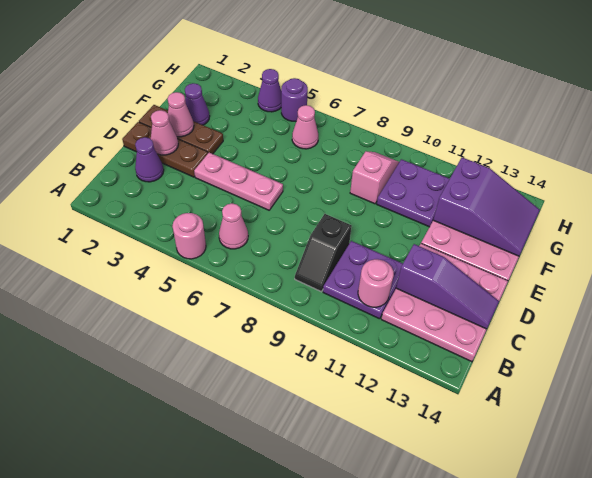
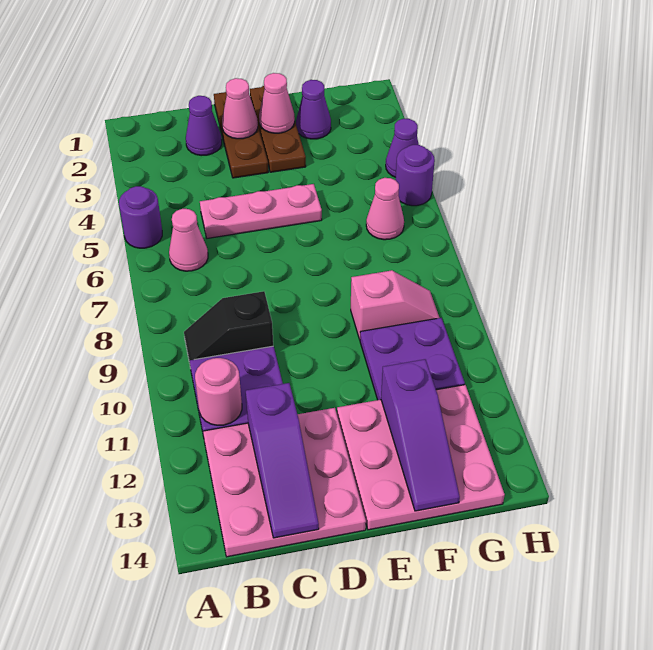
pink round brick A5 level 1 -> purple round brick A5 level 1
pink plate D4:D6 level 1 -> pink plate C5:E5 level 1
purple slope F12:G14 level 2 top 12 -> purple slope F12:F14 level 2 top 12

